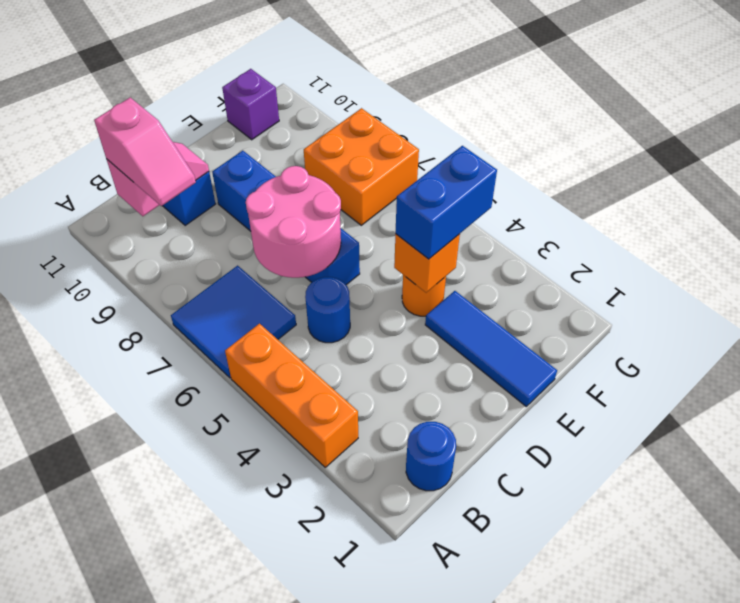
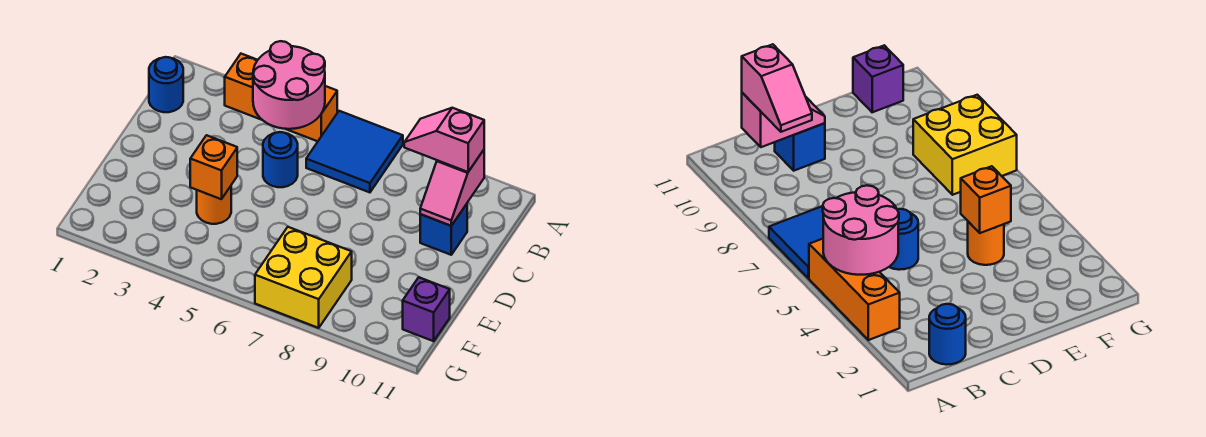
pink round brick C6:D7 level 2 -> pink round brick A4:B5 level 2
blue brick D6:D9 level 1 -> none
blue tile E1:E3 level 1 -> none
blue brick E4:F4 level 3 -> none
orange brick F7:G8 level 1 -> yellow brick F7:G8 level 1

